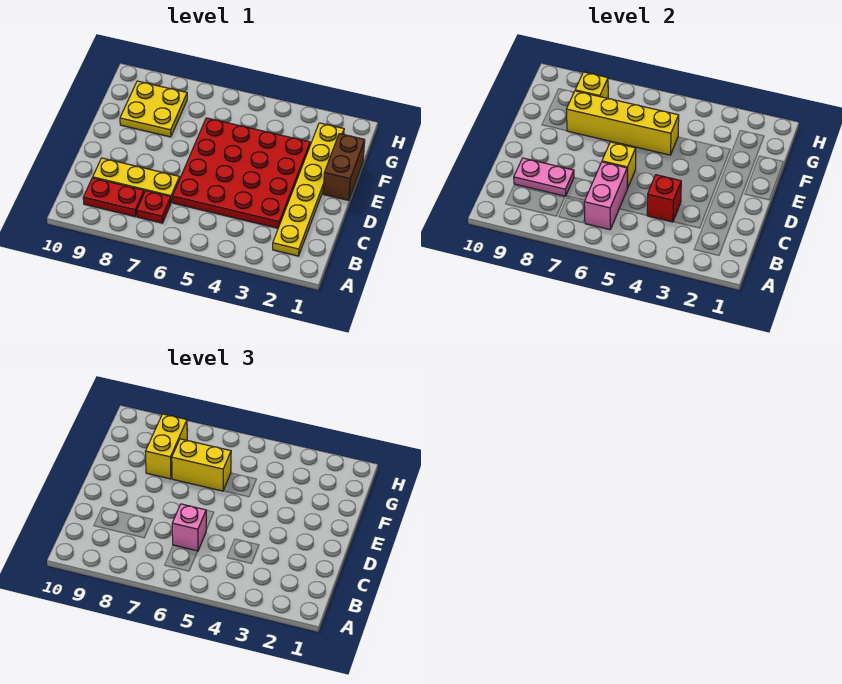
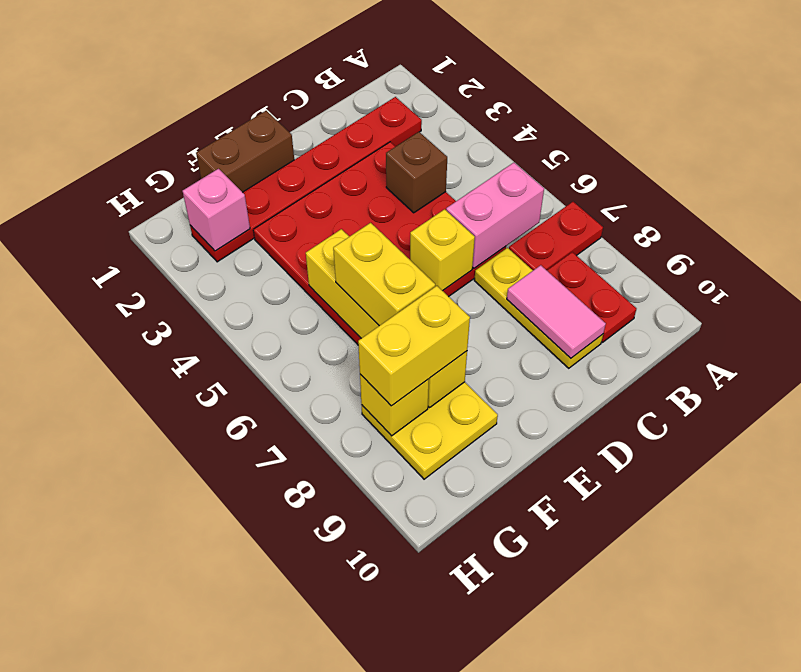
yellow plate B2:G2 level 1 -> red plate B2:G2 level 1
red plate B7 level 1 -> red plate A7:B7 level 1
red brick C4 level 2 -> brown brick C4 level 2
pink brick C6 level 3 -> pink brick G2 level 2
pink plate C8:C9 level 2 -> pink tile C8:C9 level 2

